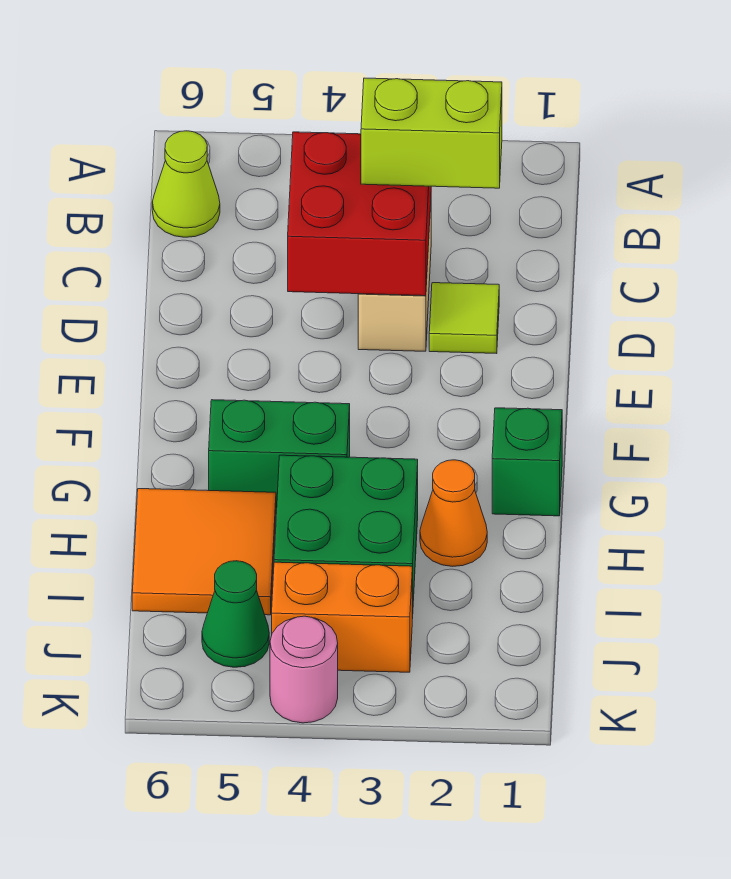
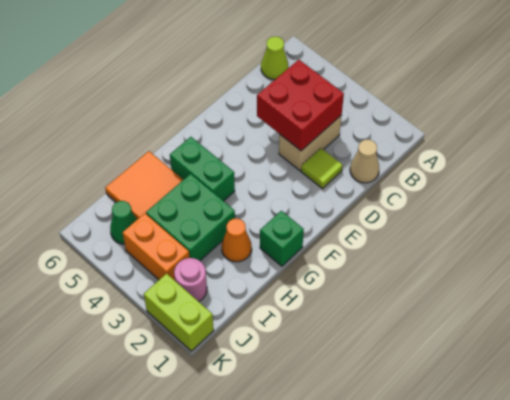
none -> tan cone C1 level 1
lime brick C2:C3 level 3 -> lime brick K1:K2 level 1
pink round brick K4 level 1 -> pink round brick J2 level 1

